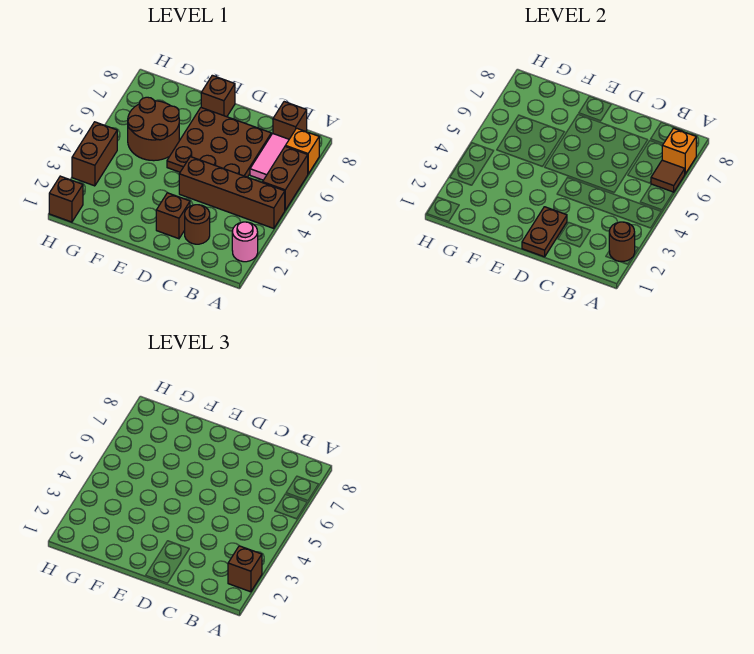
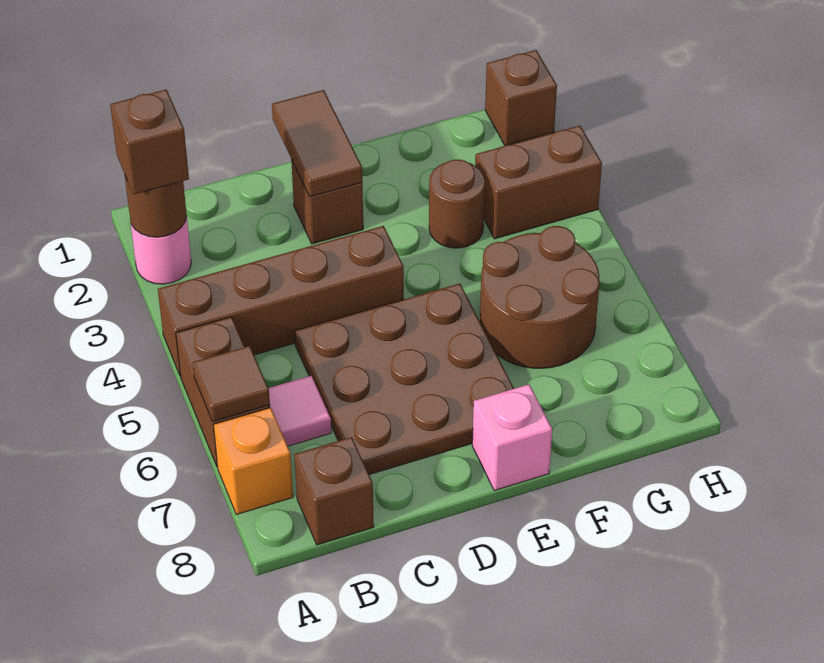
orange brick A7 level 2 -> none
pink tile B6:B7 level 1 -> pink tile B6 level 1
brown round brick C2 level 1 -> brown round brick F3 level 1
brown plate D1:D2 level 2 -> brown tile D1:D2 level 2
brown brick E8 level 1 -> pink brick E8 level 1
brown brick H3:H4 level 1 -> brown brick G3:H3 level 1

